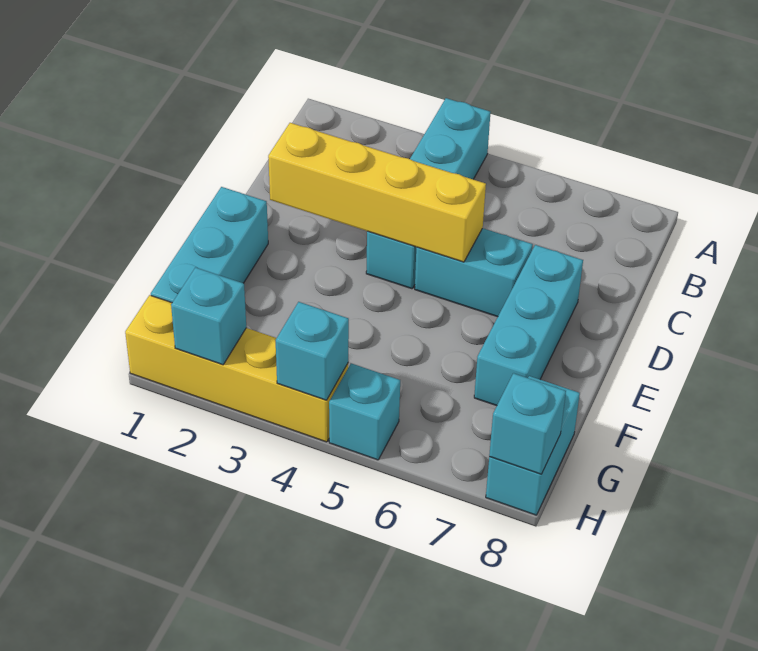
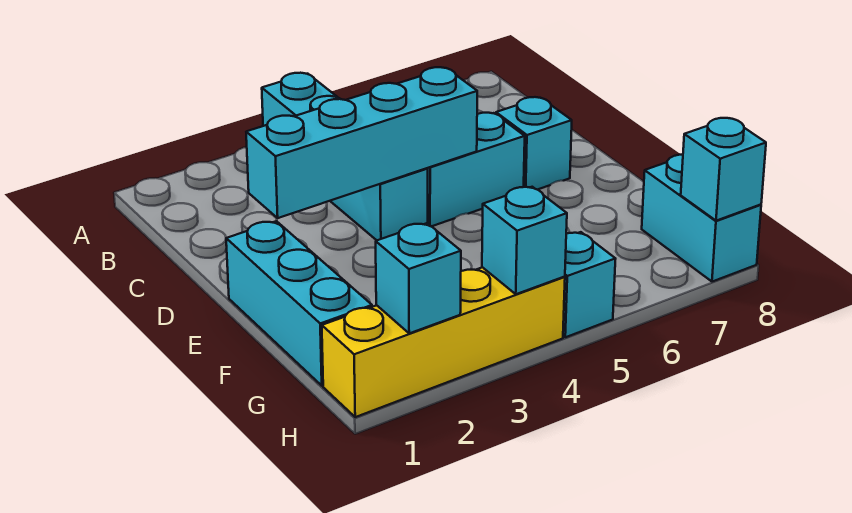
yellow brick D2:D5 level 2 -> cyan brick D2:D5 level 2
cyan brick D7:F7 level 1 -> cyan brick D7 level 1

